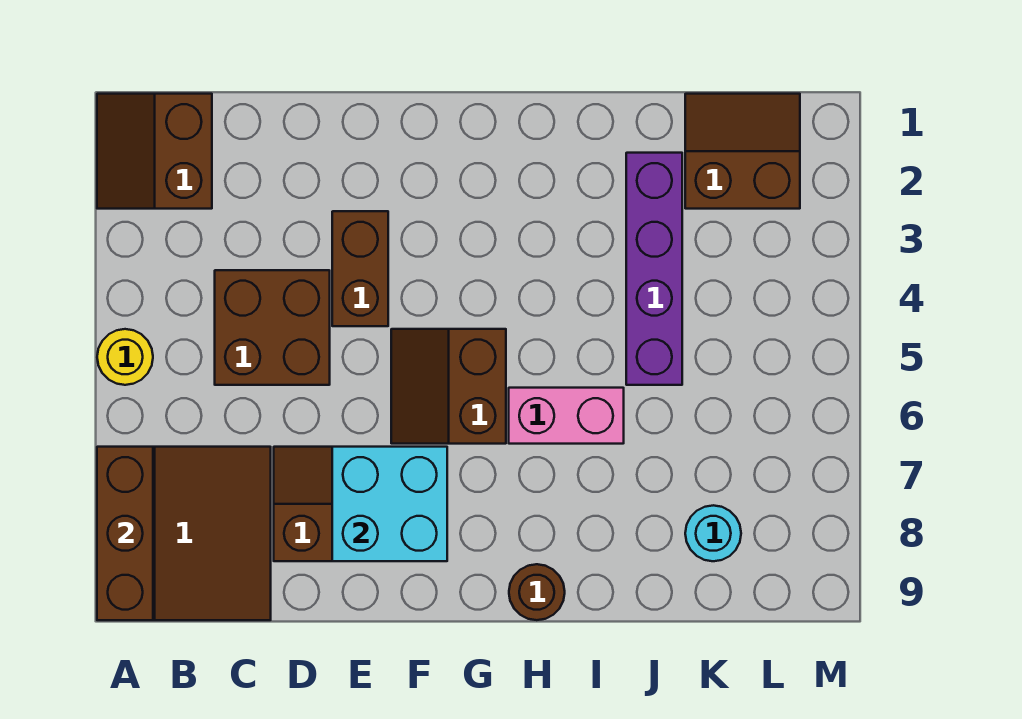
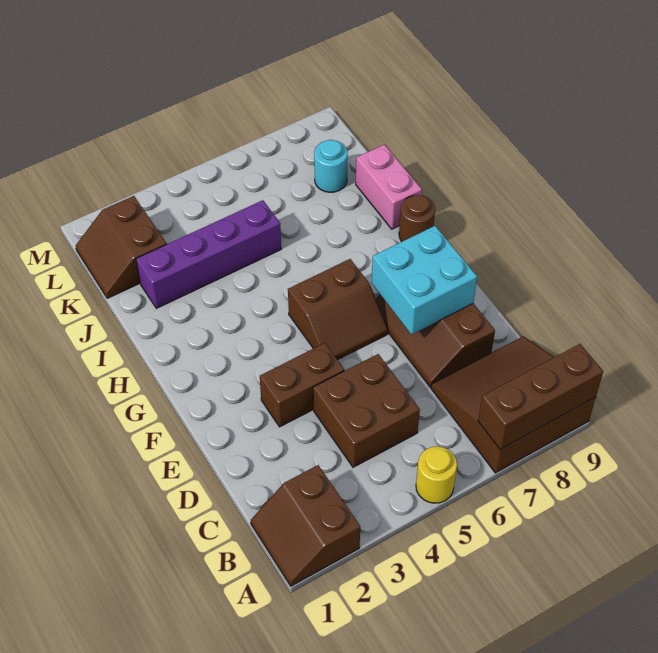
brown slope A1:B2 level 1 top B -> brown slope A1:B2 level 1 top 2
pink brick H6:I6 level 1 -> pink brick I9:J9 level 1

